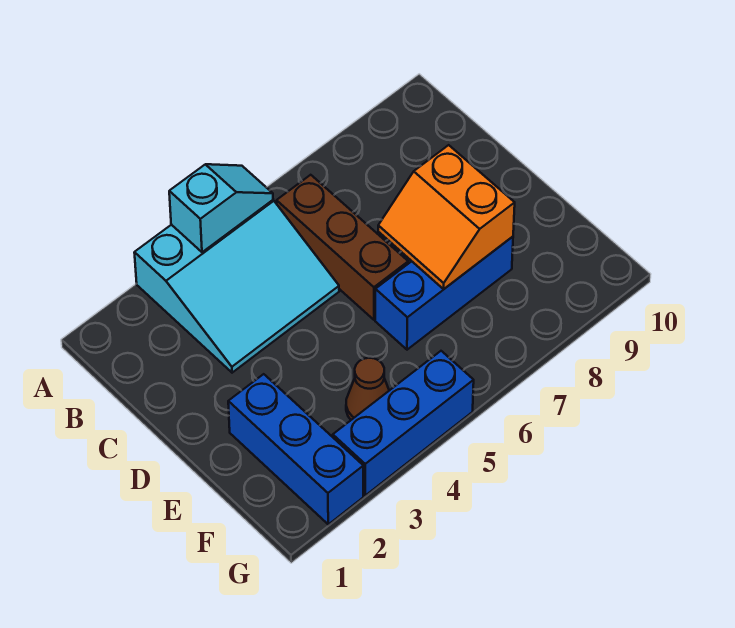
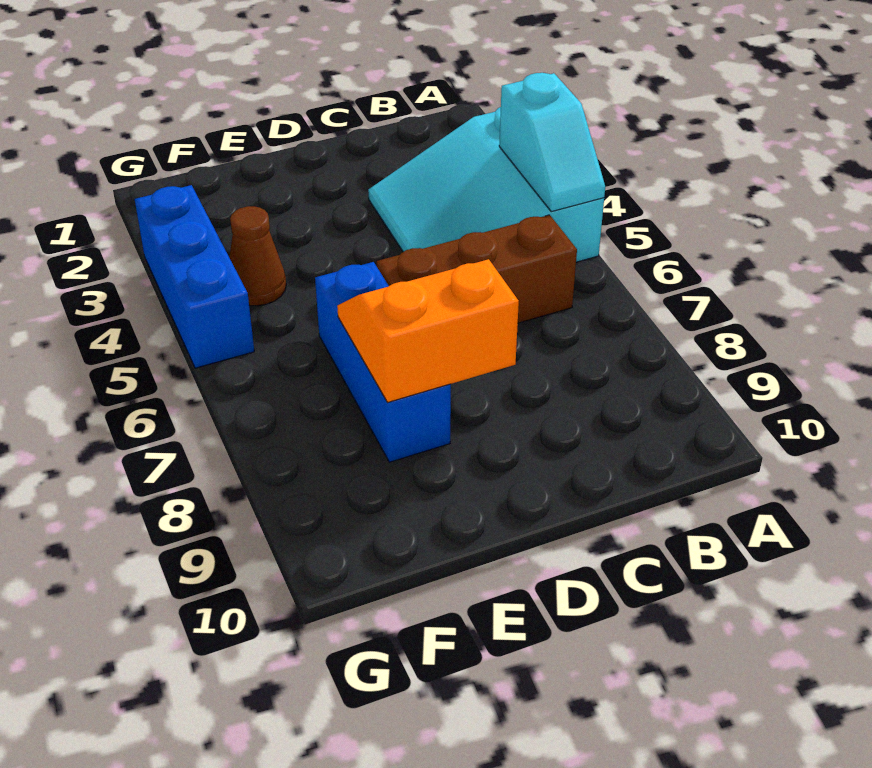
blue brick E2:G2 level 1 -> none

